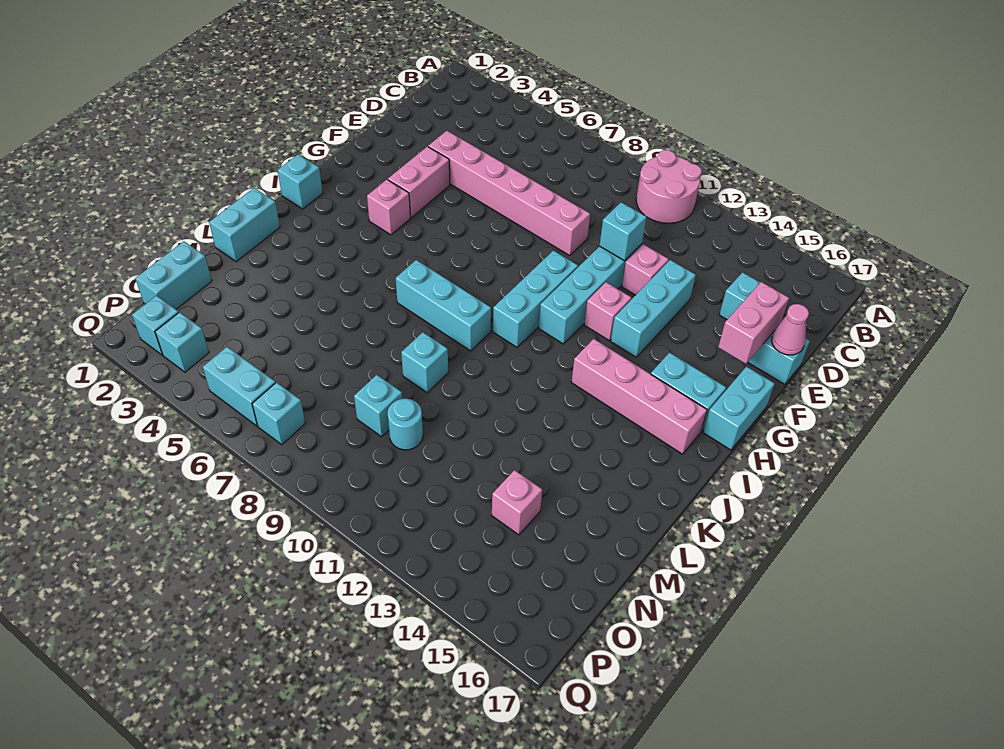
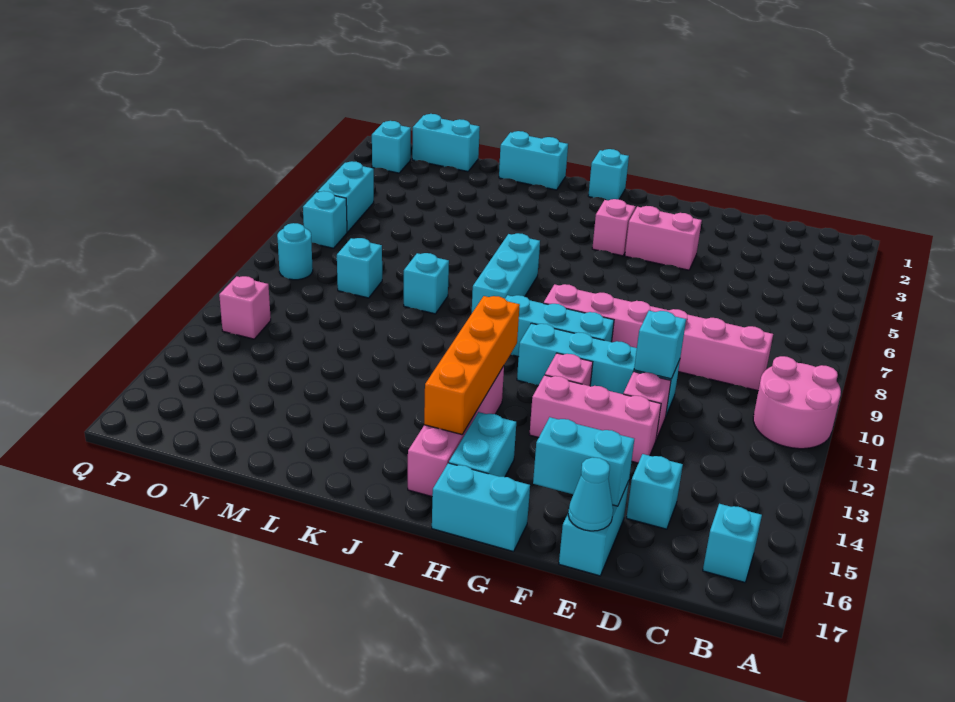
pink brick E4:E9 level 1 -> pink brick C9:H9 level 1
cyan brick E13:G13 level 1 -> pink brick E13:G13 level 1
pink brick E16:F16 level 2 -> cyan brick E16:F16 level 2
pink cone E17 level 2 -> cyan cone E17 level 2
none -> orange brick I12:I15 level 2
cyan round brick N10 level 1 -> cyan round brick P9 level 1
pink brick N14 level 1 -> pink brick P12 level 1
cyan brick P3 level 1 -> cyan brick B16 level 1

